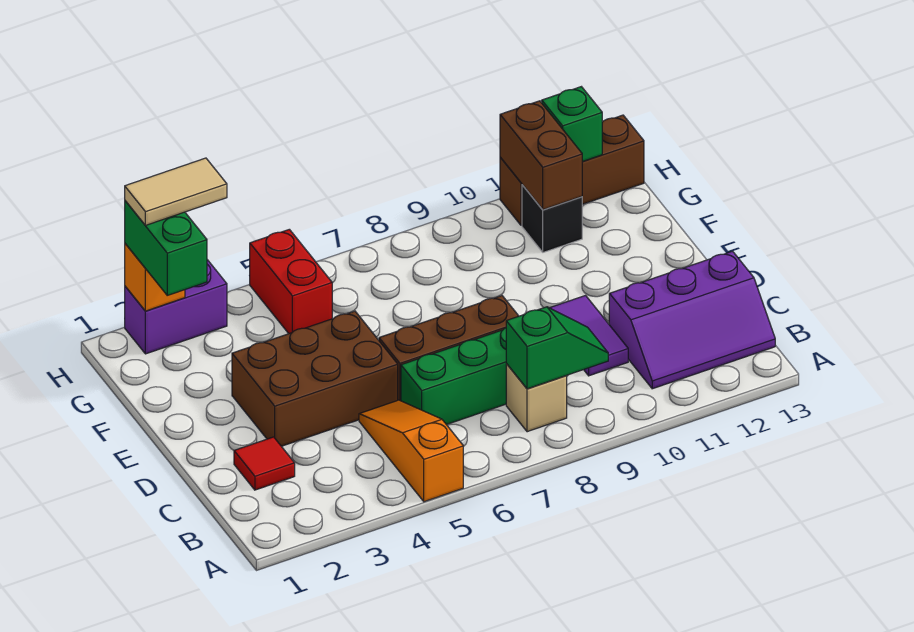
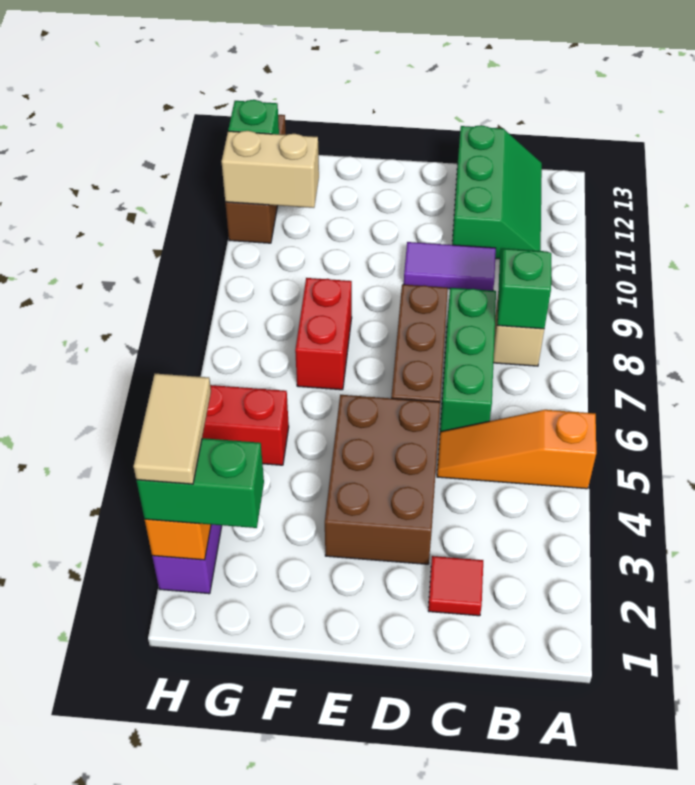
purple slope B11:C13 level 1 top C -> green slope B11:C13 level 1 top C
none -> red brick F7:F8 level 1
black brick G11 level 1 -> none
brown brick G11:H11 level 2 -> tan brick G11:H11 level 2

